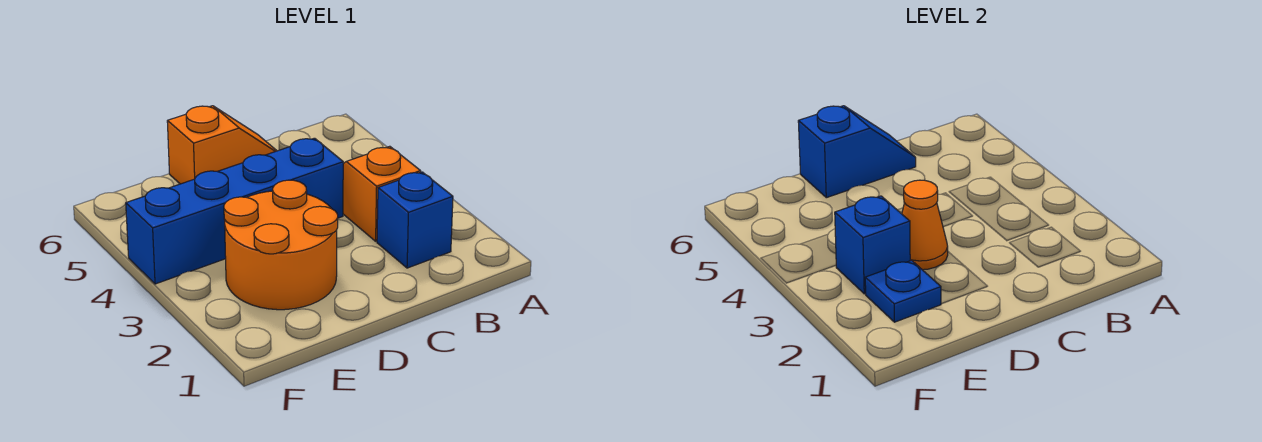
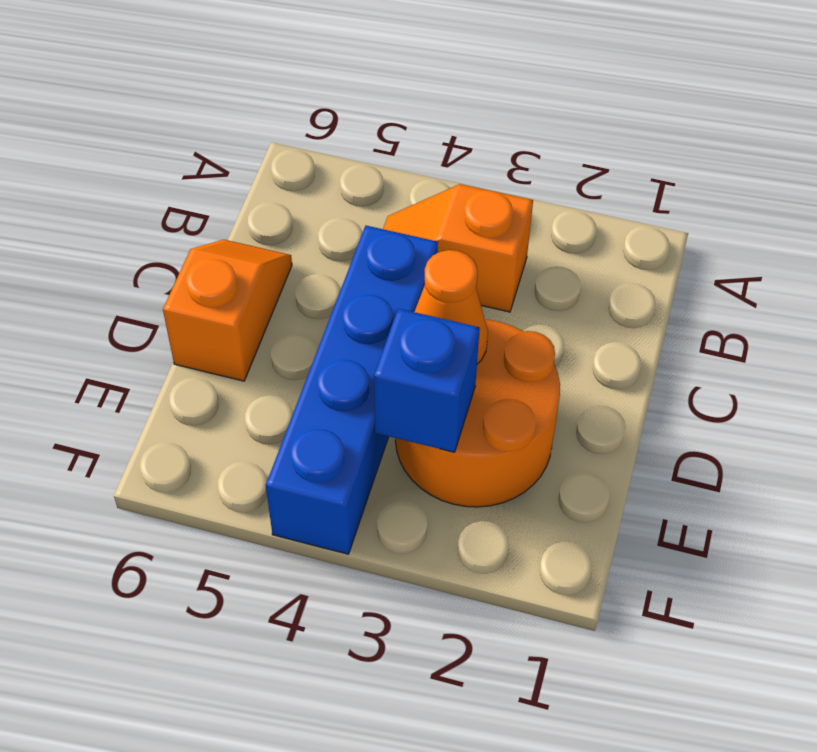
blue brick B2 level 1 -> none
blue slope C6:D6 level 2 top D -> none
blue plate E2 level 2 -> none

